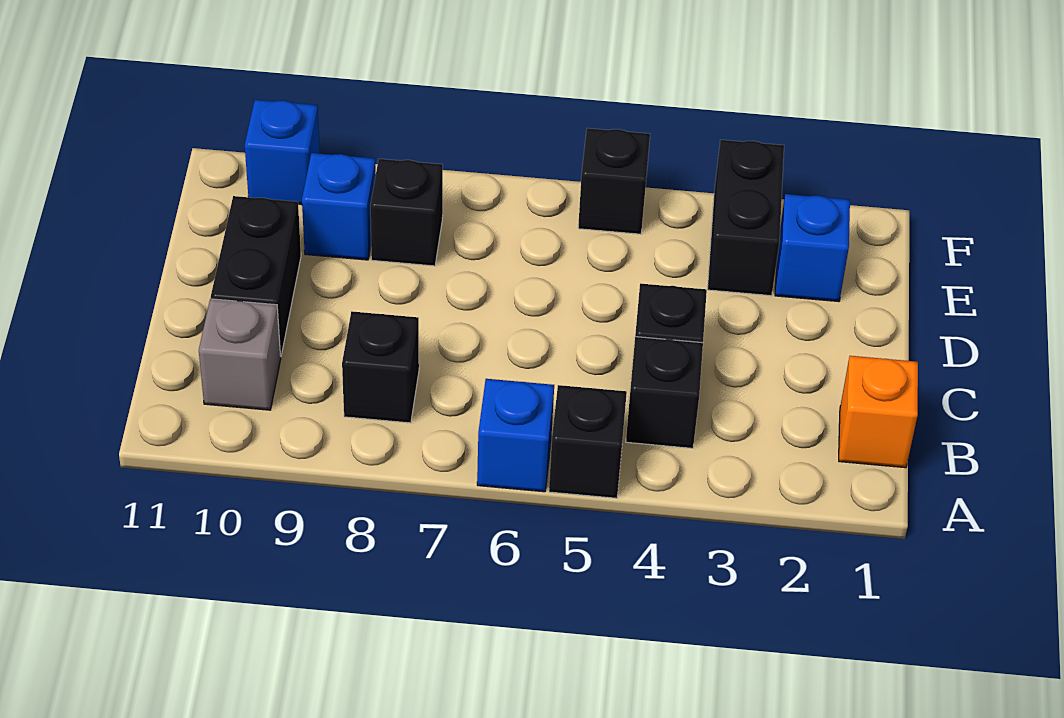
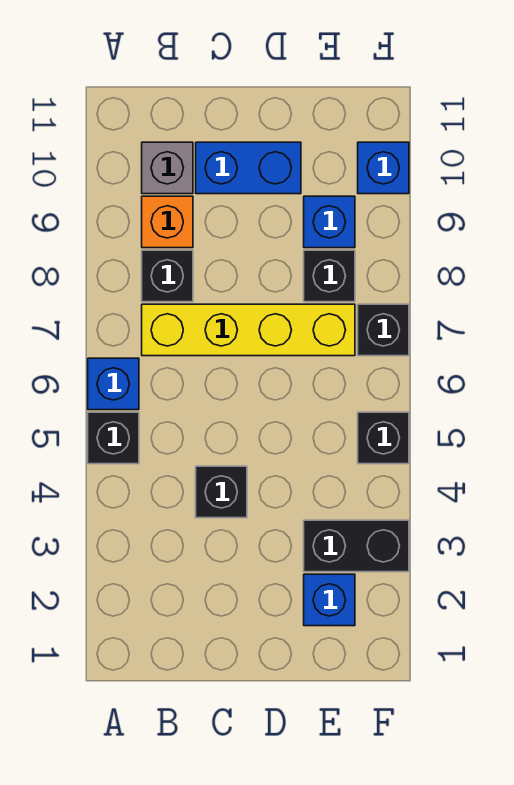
orange brick B1 level 1 -> orange brick B9 level 1
black brick B4 level 1 -> black brick F7 level 1
none -> yellow brick B7:E7 level 1
black brick C10:D10 level 1 -> blue brick C10:D10 level 1

